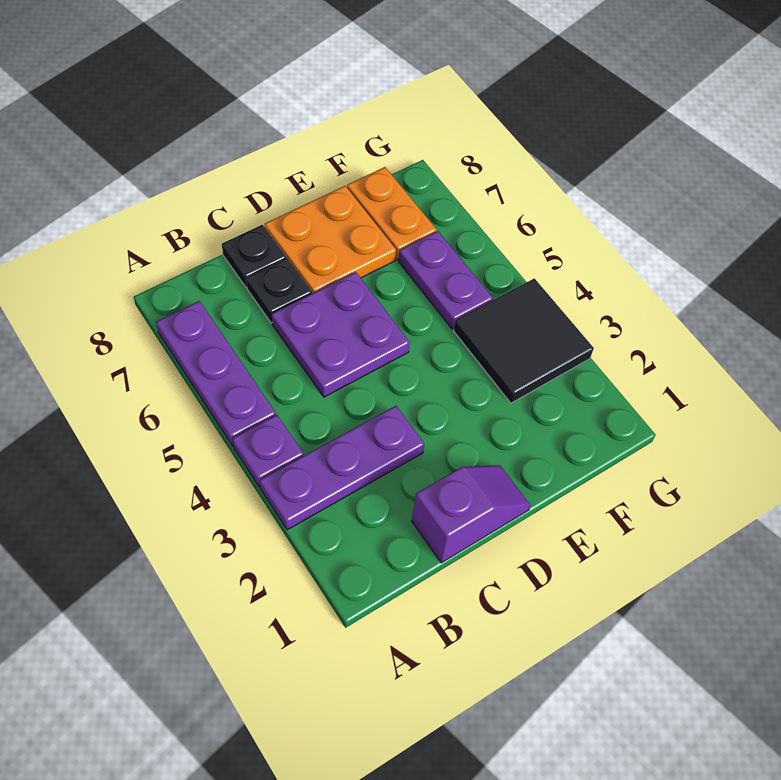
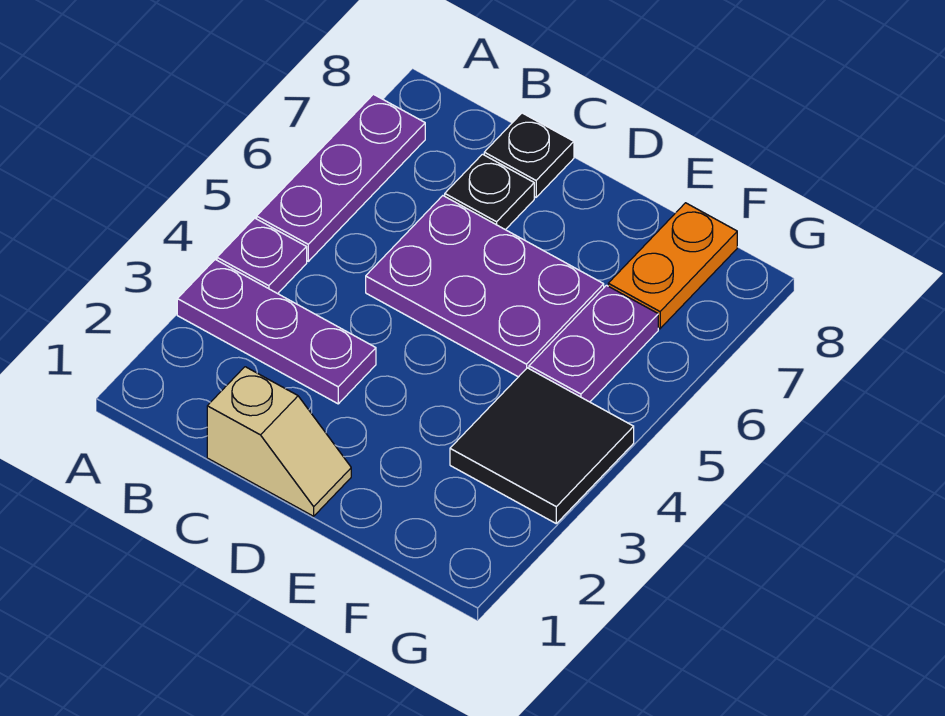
purple slope C1:D1 level 1 top C -> tan slope C1:D1 level 1 top C
purple plate C5:D6 level 1 -> purple plate C5:E6 level 1
orange plate D7:E8 level 1 -> none

